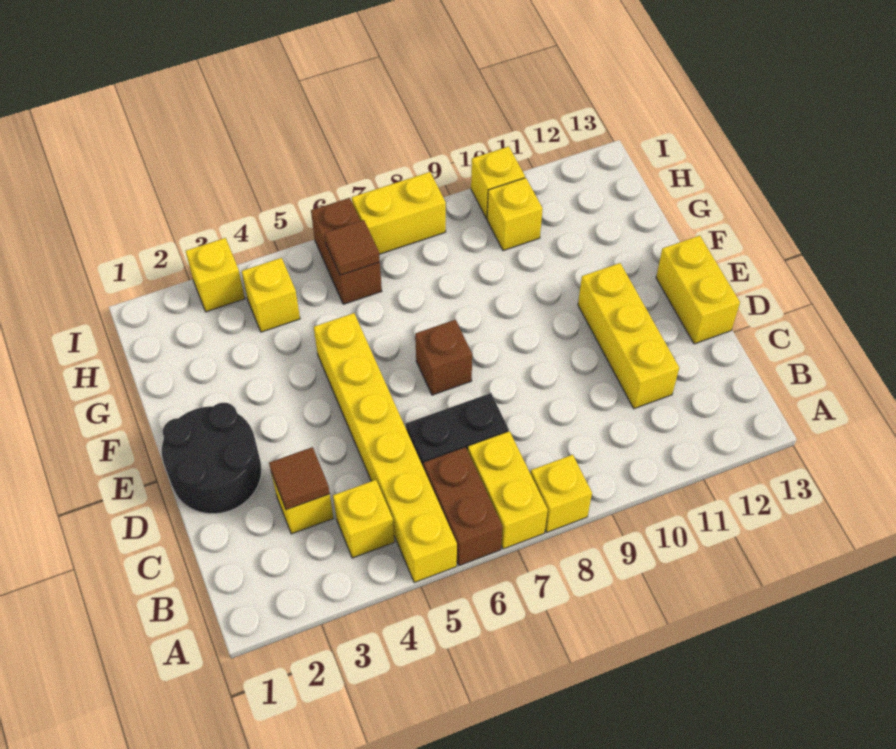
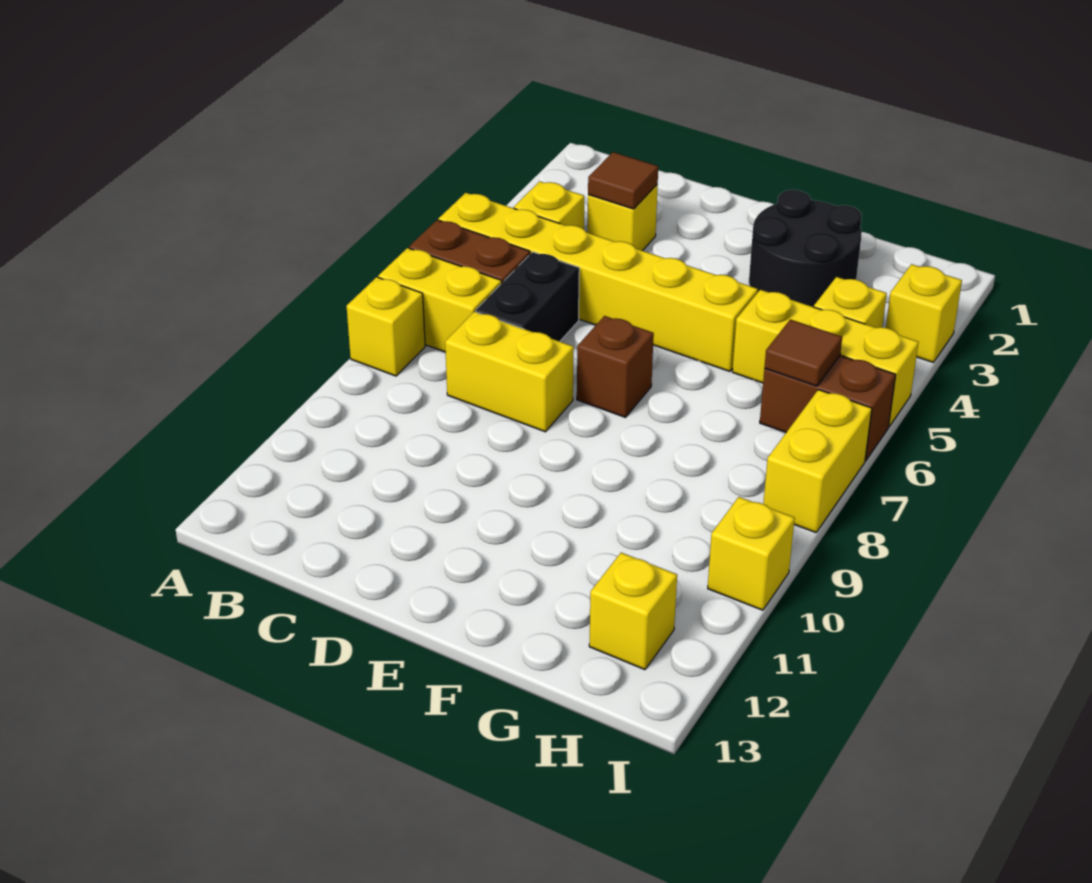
yellow brick C11:E11 level 1 -> yellow brick G5:I5 level 1
black round brick D1:E2 level 1 -> black round brick F2:G3 level 1
yellow brick D13:E13 level 1 -> yellow brick C8:D8 level 1
yellow brick H10 level 1 -> yellow brick H12 level 1

